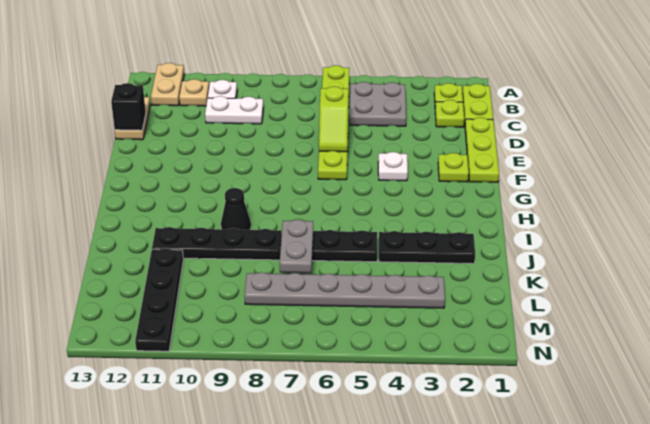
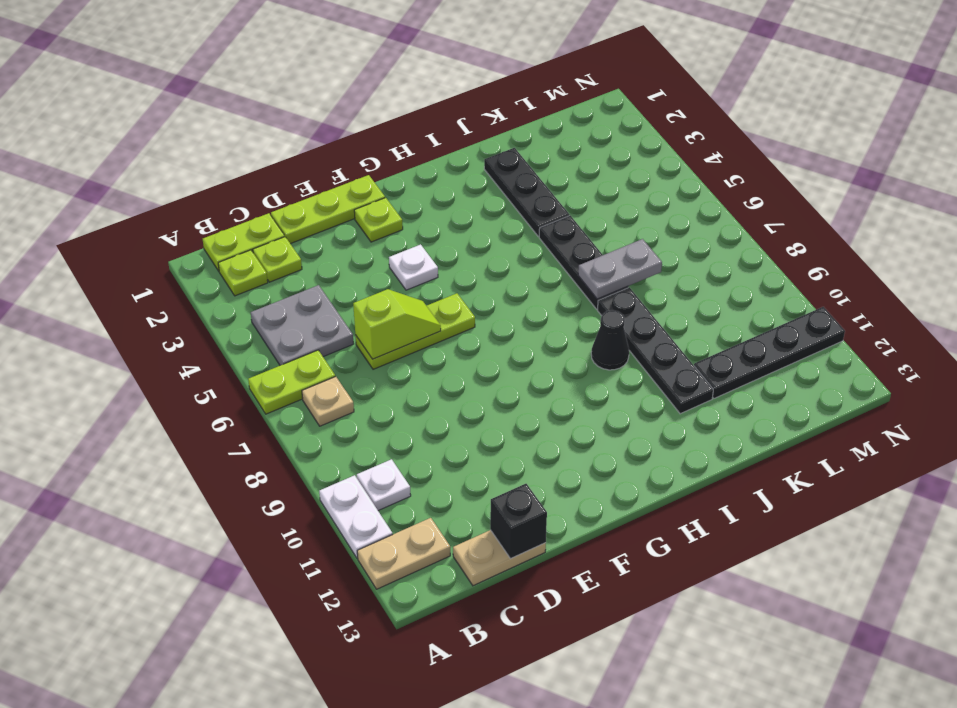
tan plate B11 level 1 -> tan plate B7 level 1
white plate C9:C10 level 1 -> white plate A10:A11 level 1
grey plate L3:L8 level 1 -> none

